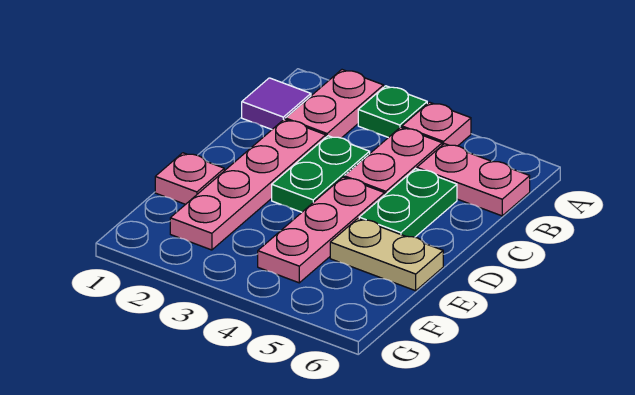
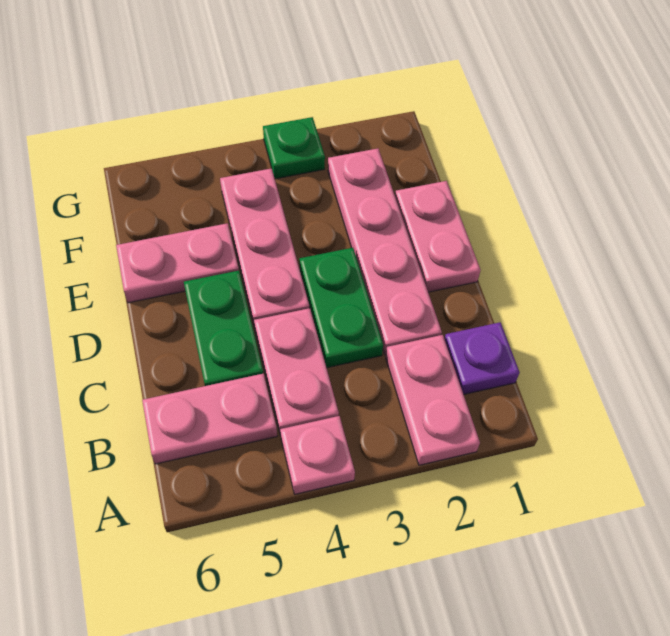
green plate A3 level 1 -> green plate G3 level 1
purple tile B1 level 1 -> purple plate B1 level 1
pink plate E1 level 1 -> pink plate D1:E1 level 1
tan plate E5:E6 level 1 -> pink plate E5:E6 level 1

